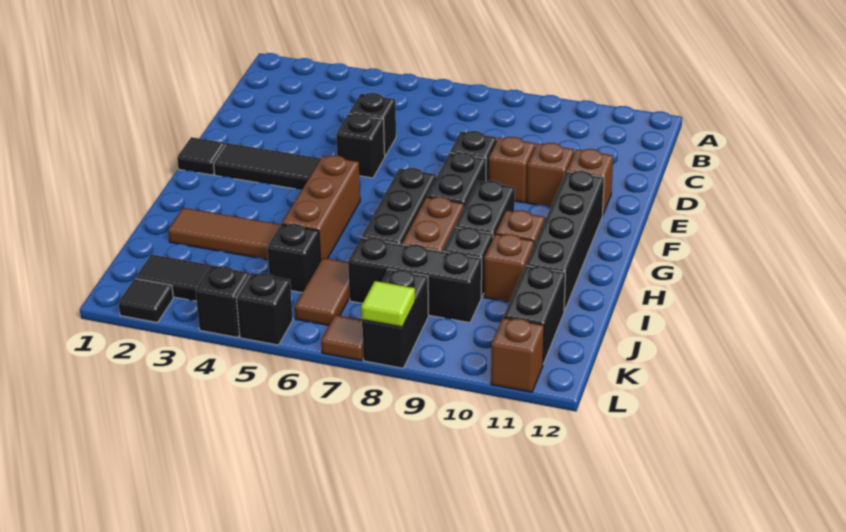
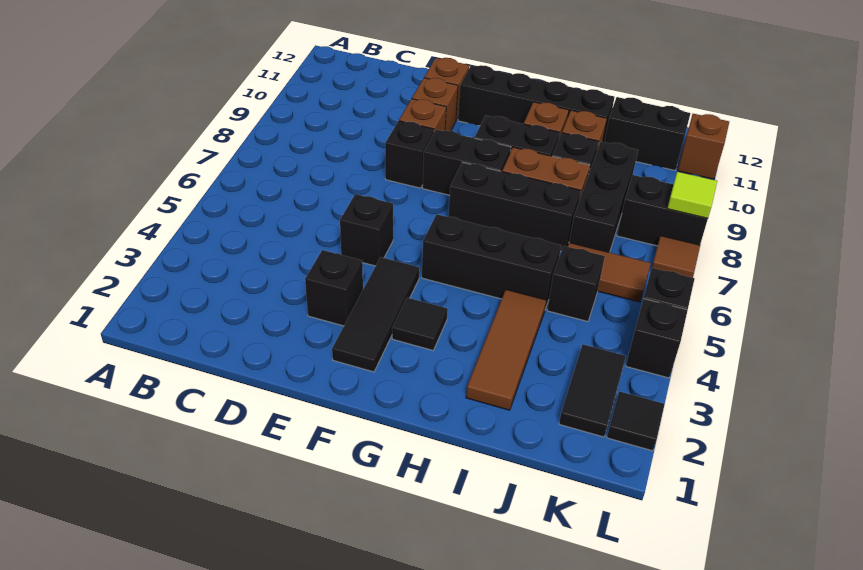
black brick D5 level 1 -> black brick E3 level 1
black tile F1 level 1 -> black tile G3 level 1
brown brick G5:I5 level 1 -> black brick G5:I5 level 1

